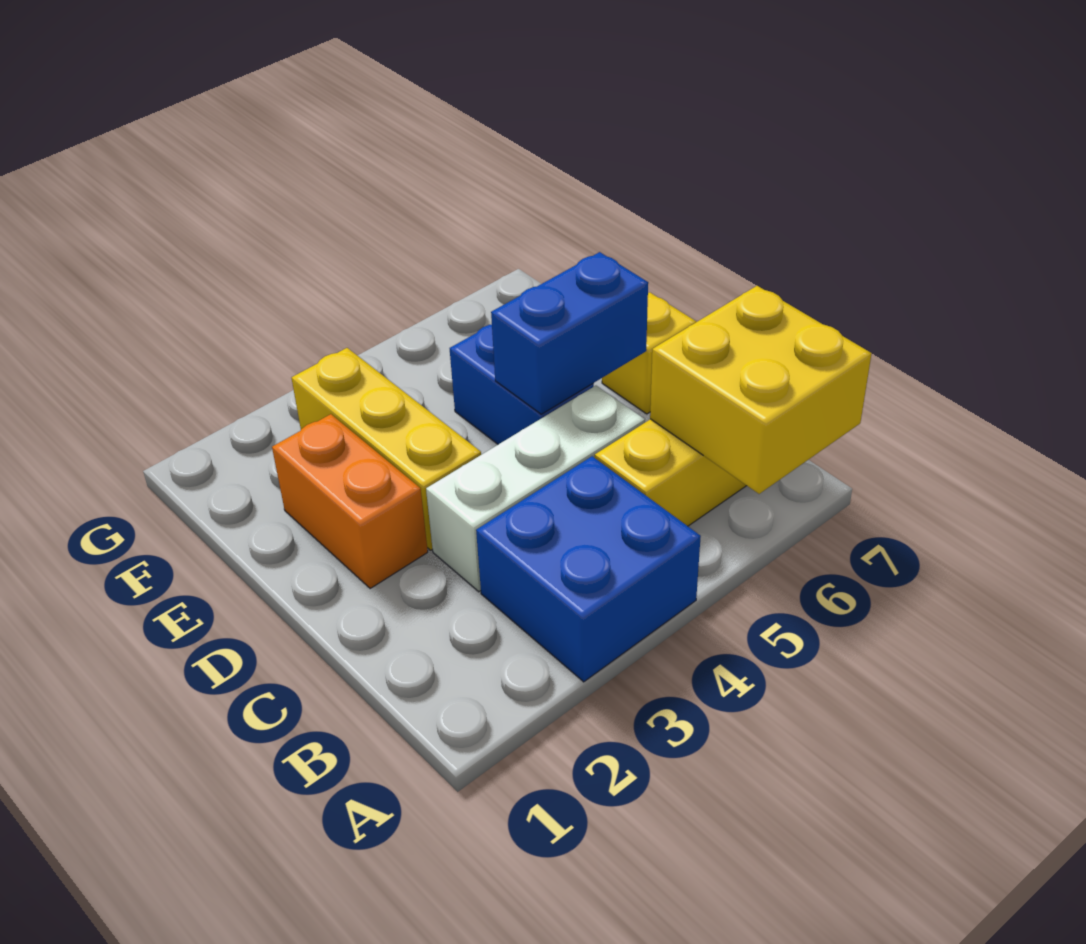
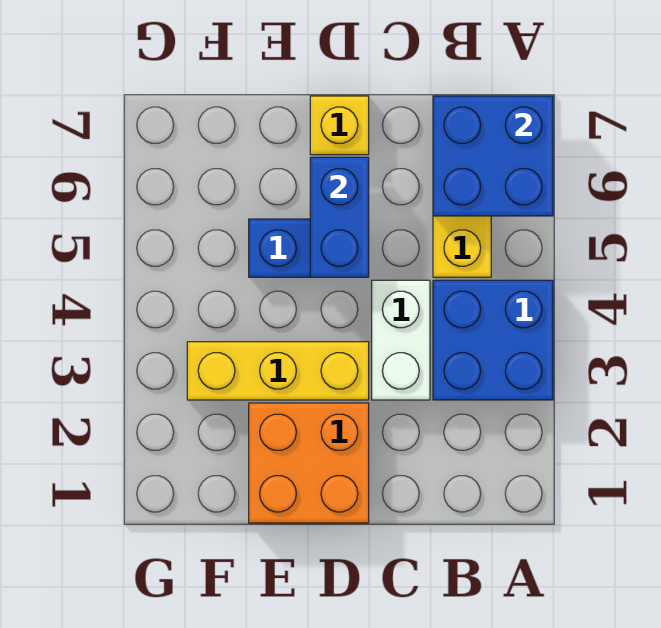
yellow brick A6:B7 level 2 -> blue brick A6:B7 level 2
white brick C3:C5 level 1 -> white brick C3:C4 level 1
orange brick D2:E2 level 1 -> orange brick D1:E2 level 1

